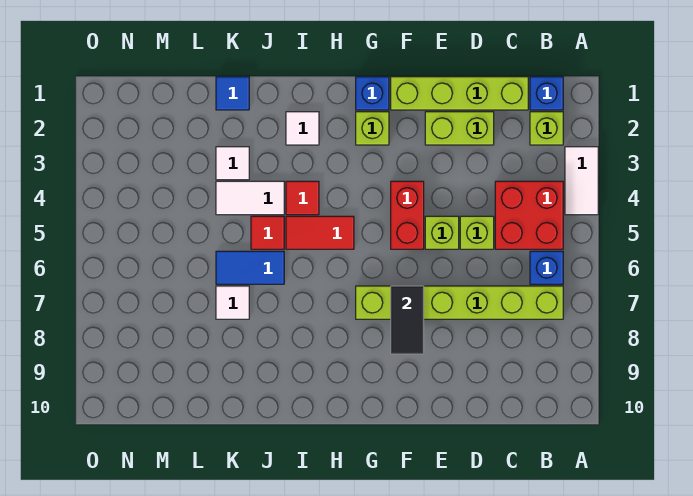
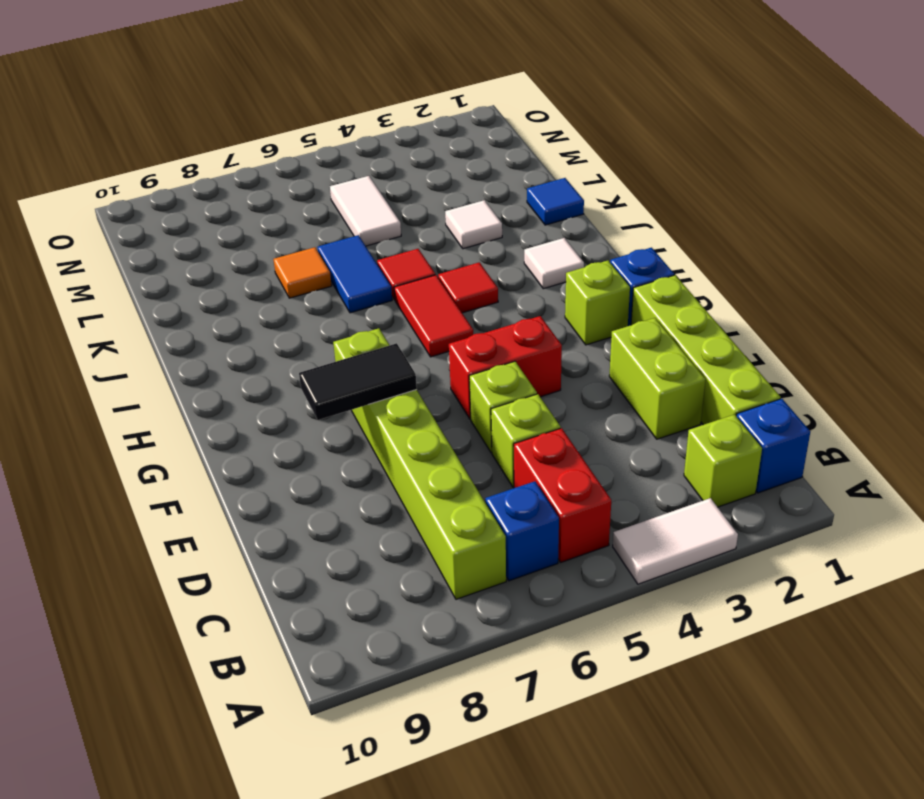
red brick B4:C5 level 1 -> red brick B5:C5 level 1
white tile J4:K4 level 1 -> white tile L5:M5 level 1
white tile K7 level 1 -> orange tile K7 level 1

